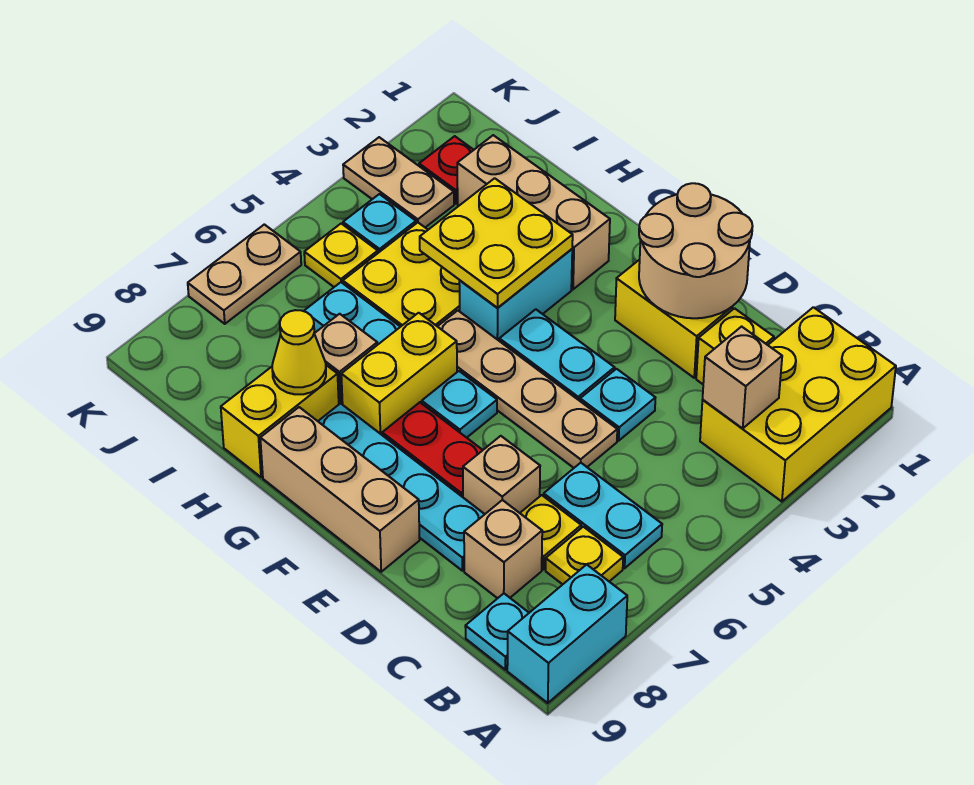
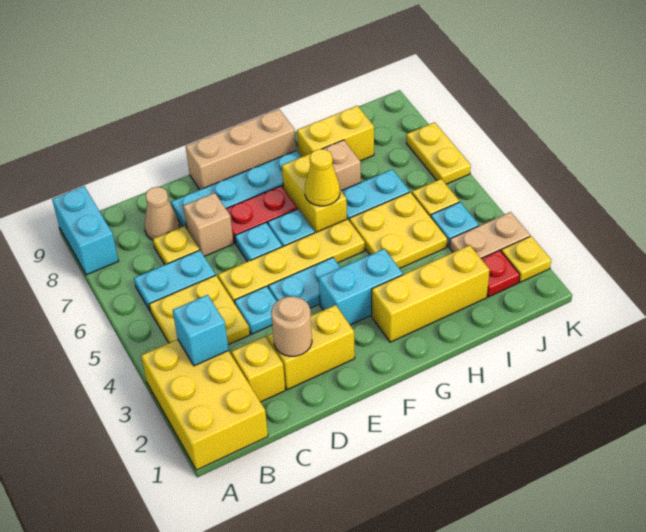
tan brick B3 level 2 -> cyan brick B3 level 2
yellow plate B7 level 1 -> yellow plate K2 level 1
cyan plate B9 level 1 -> cyan plate E6 level 1
tan brick C8 level 1 -> tan cone C8 level 1
tan round brick D1:E2 level 2 -> tan round brick D2 level 2
tan plate D5:G5 level 1 -> yellow plate D5:G5 level 1
tan brick G2:I2 level 1 -> yellow brick G2:I2 level 1
cyan brick G3:G4 level 1 -> cyan brick F3:G3 level 1
yellow plate G3:H4 level 2 -> yellow plate B4:C5 level 1
yellow brick H8:H9 level 1 -> yellow brick H8:I8 level 1
yellow cone H8 level 2 -> yellow cone G6 level 2
tan plate K6:K7 level 1 -> yellow plate K6:K7 level 1

